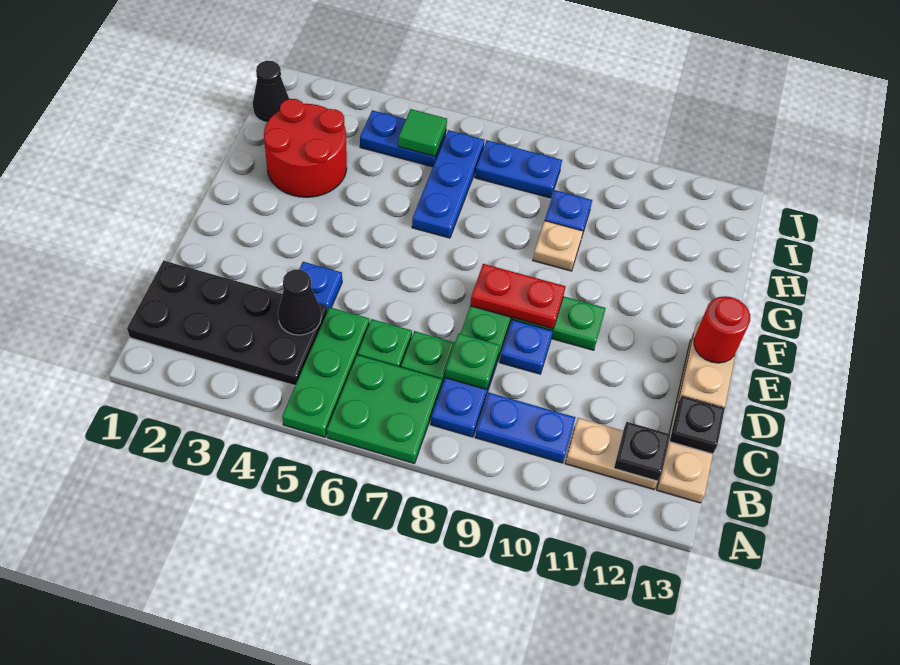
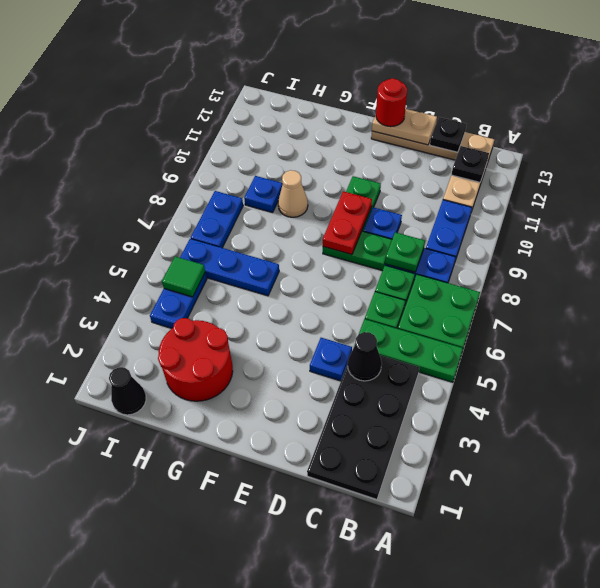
tan plate G9 level 1 -> tan cone G9 level 1

